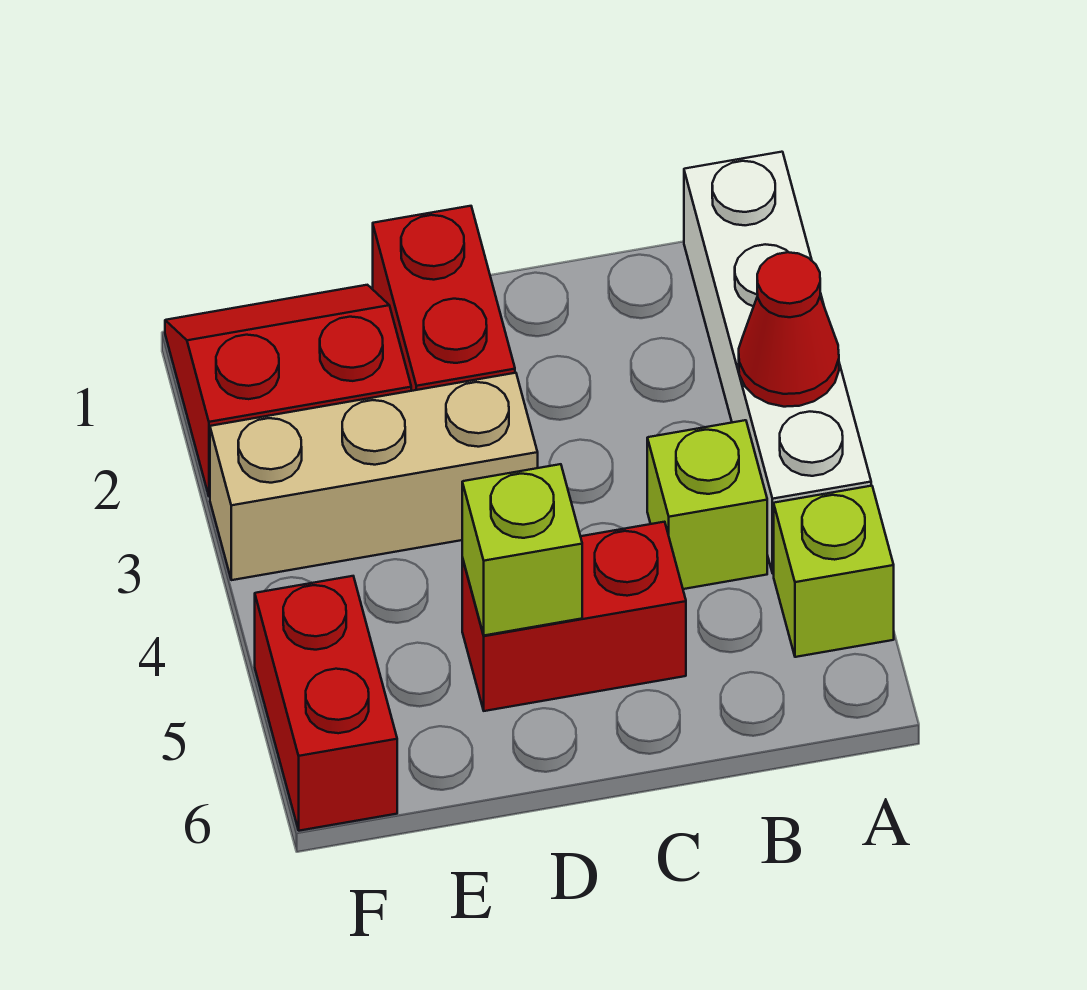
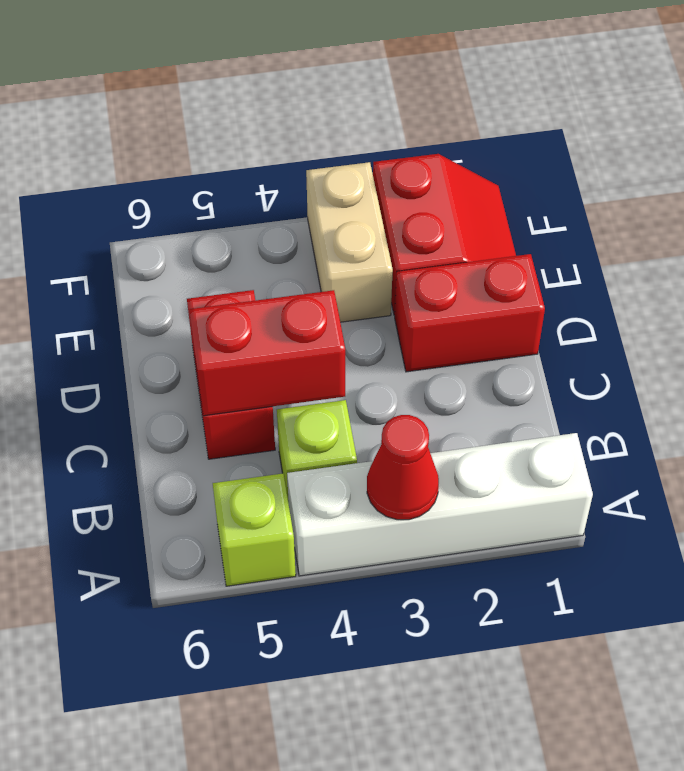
tan brick D3:F3 level 1 -> tan brick E3:F3 level 1
lime brick D5 level 2 -> none
red brick F5:F6 level 1 -> red brick C4:C5 level 2

